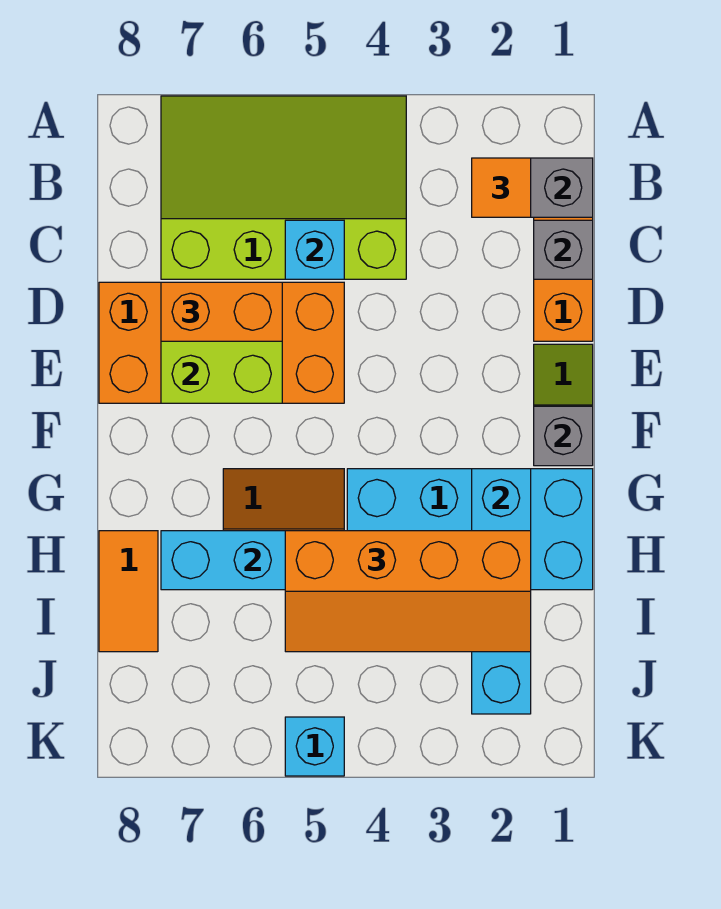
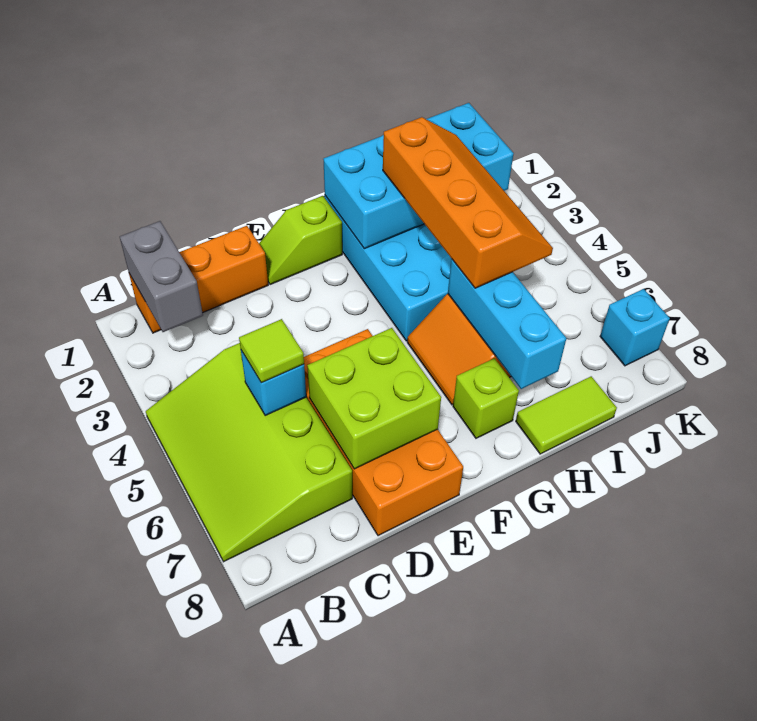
orange tile B2 level 3 -> none
grey brick C1 level 2 -> none
none -> lime tile C5 level 3
orange brick D6:D7 level 3 -> none
grey brick F1 level 2 -> none
cyan brick G2:J2 level 2 -> cyan brick G1:J2 level 2
none -> lime brick G7 level 1
orange tile H8:I8 level 1 -> lime tile H8:I8 level 1
cyan brick K5 level 1 -> cyan brick K7 level 1

